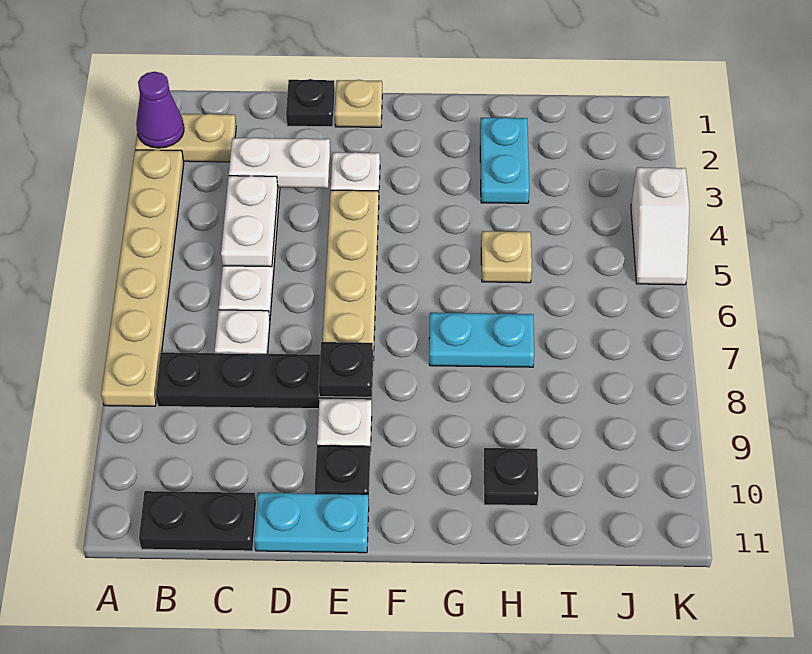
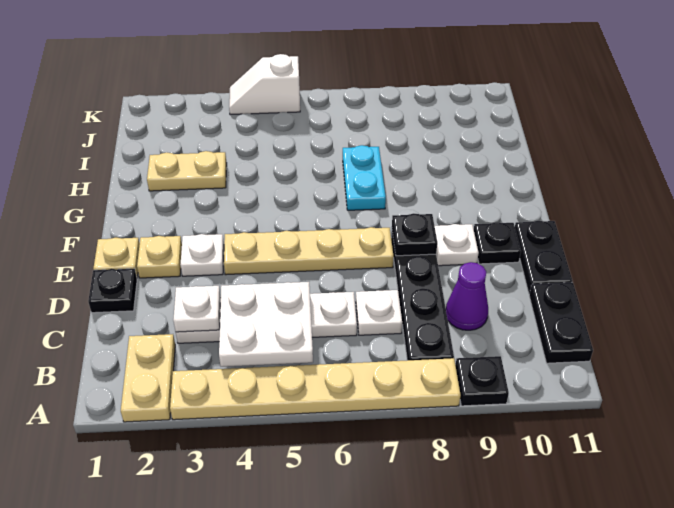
purple cone A2 level 2 -> purple cone C9 level 1
white plate C3:D3 level 2 -> white plate C3 level 2
white plate C4:C5 level 2 -> white plate B4:C5 level 2
cyan plate D11:E11 level 1 -> black plate D11:E11 level 1
cyan plate H2:H3 level 1 -> tan plate H2:H3 level 1
tan plate H5 level 1 -> tan plate E2 level 1
black plate H10 level 1 -> black plate A9 level 1
white slope K4:K5 level 1 top 4 -> white slope K4:K5 level 1 top 5

